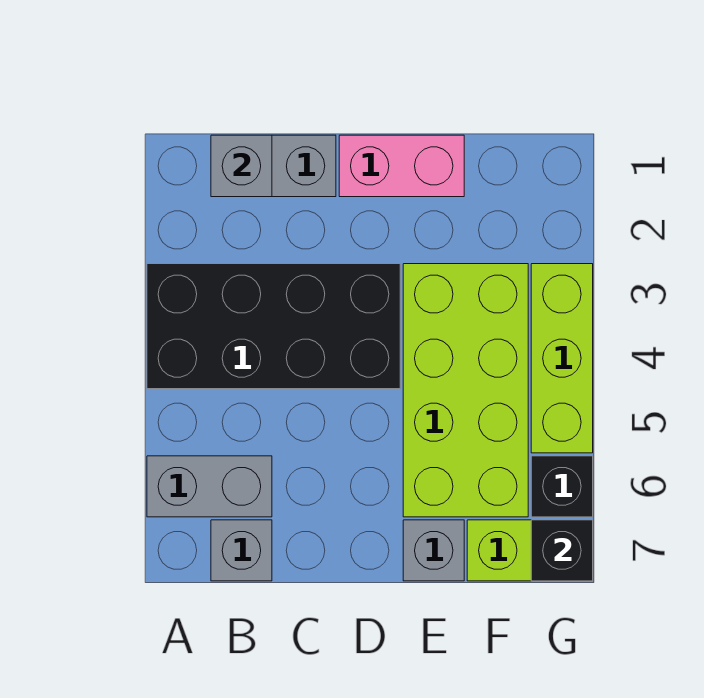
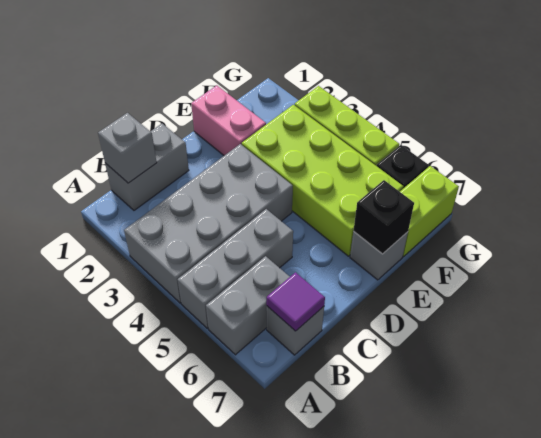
black brick A3:D4 level 1 -> grey brick A3:D4 level 1
none -> grey brick A5:C5 level 1
none -> purple tile B7 level 2
pink brick D1:E1 level 1 -> pink brick E1:E2 level 1
black brick G7 level 2 -> black brick E7 level 2

